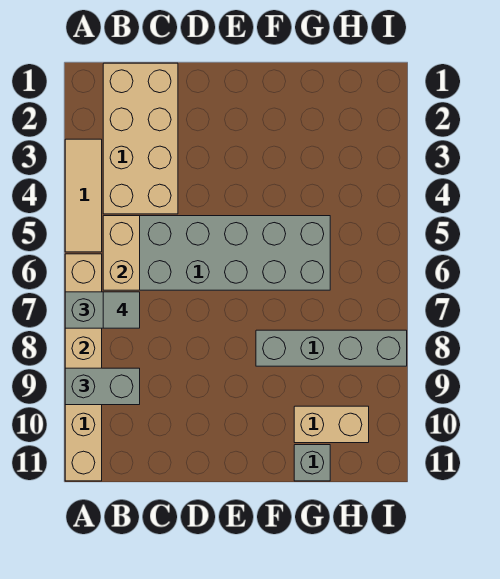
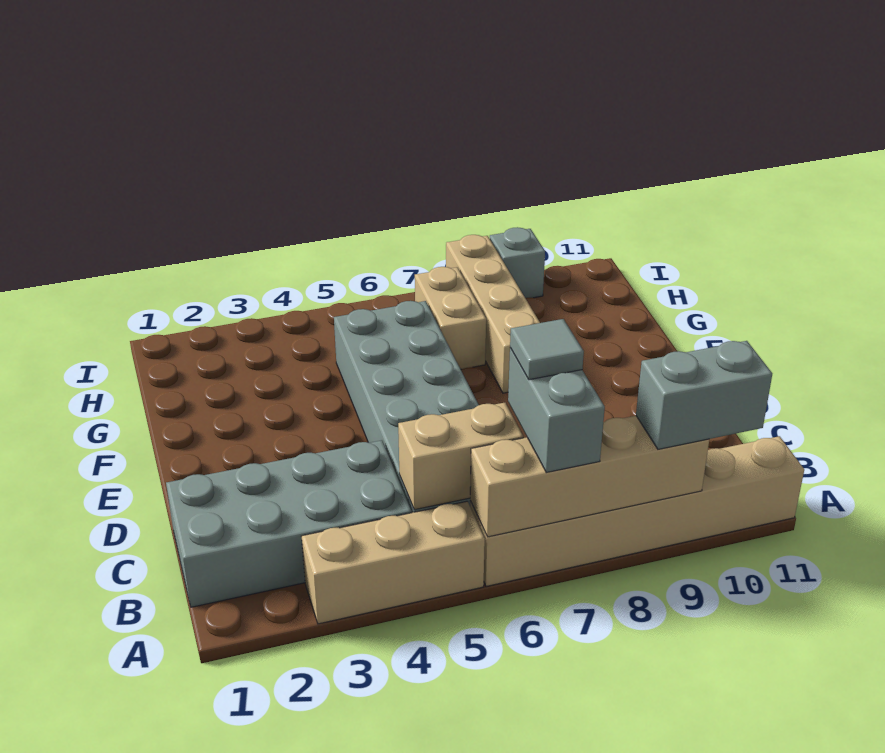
tan tile A3:A5 level 1 -> tan brick A3:A5 level 1
grey brick A9:B9 level 3 -> grey brick A9:A10 level 3
tan brick B1:C4 level 1 -> grey brick B1:C4 level 1
grey brick F8:I8 level 1 -> tan brick F8:I8 level 1
tan brick G10:H10 level 1 -> tan brick G7:H7 level 1
grey brick G11 level 1 -> grey brick I9 level 1

